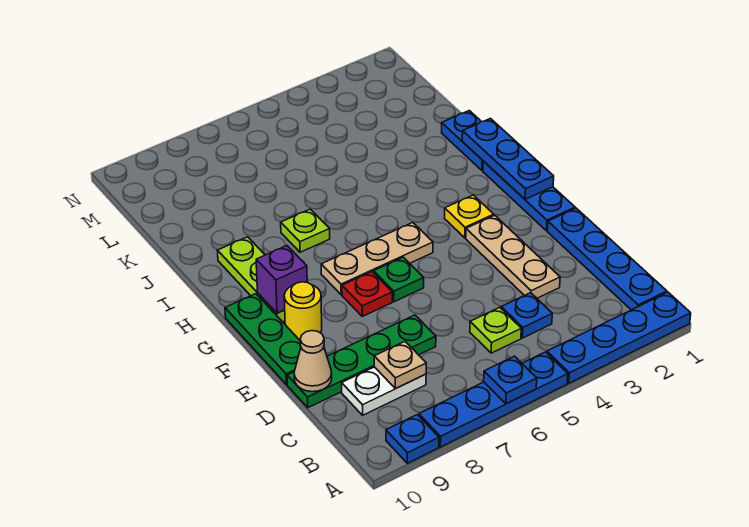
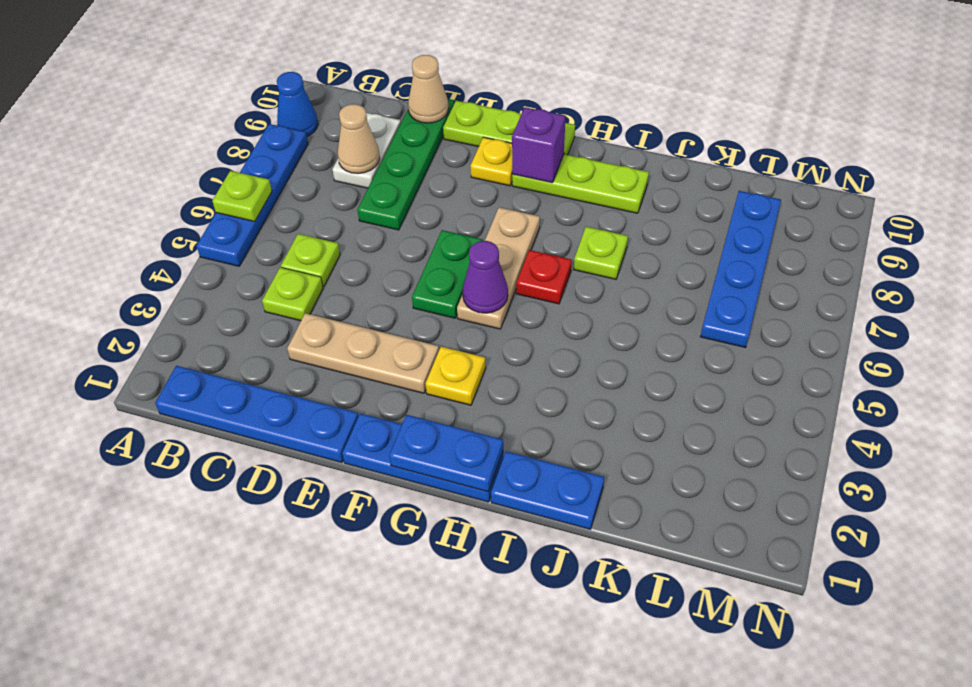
blue plate A1:A4 level 1 -> blue plate L6:L9 level 1
blue plate A6 level 2 -> lime plate A6 level 2
blue plate A9 level 1 -> blue cone A9 level 1
blue plate C4 level 1 -> lime plate C4 level 1
tan plate C8 level 2 -> tan cone C8 level 2
green plate E10:G10 level 1 -> lime plate E10:G10 level 1
green plate F6 level 1 -> green plate F5:F6 level 1
red plate F7 level 1 -> red plate H6 level 1
yellow round brick F9 level 1 -> yellow plate F9 level 1
blue plate G1:I1 level 2 -> blue plate G1:H1 level 2
none -> purple cone G5 level 2

